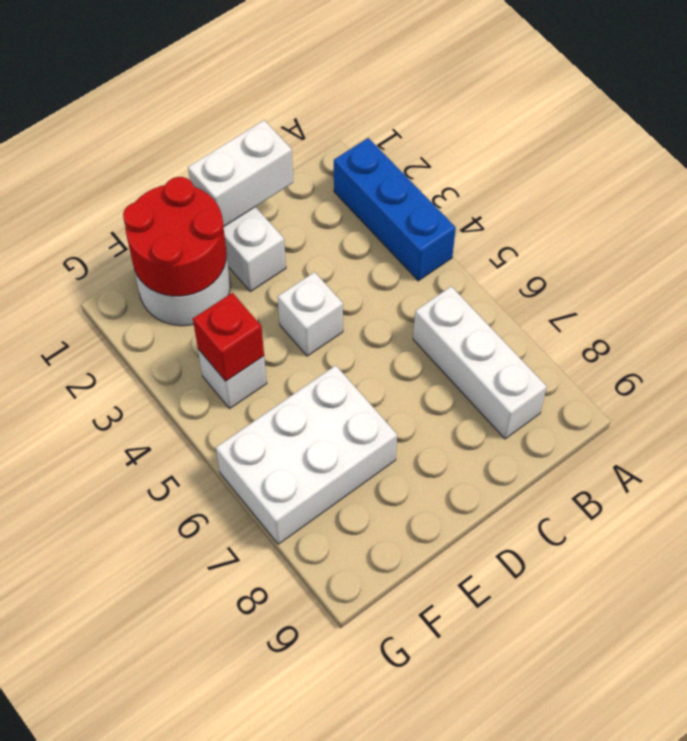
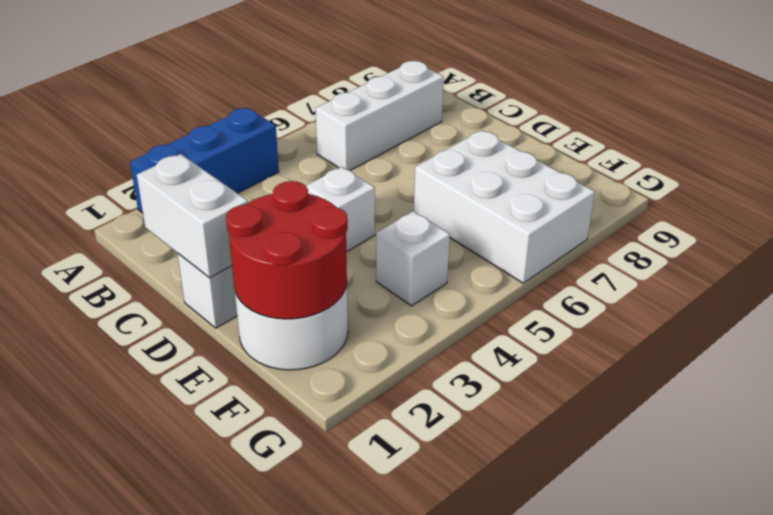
red brick F4 level 2 -> none

